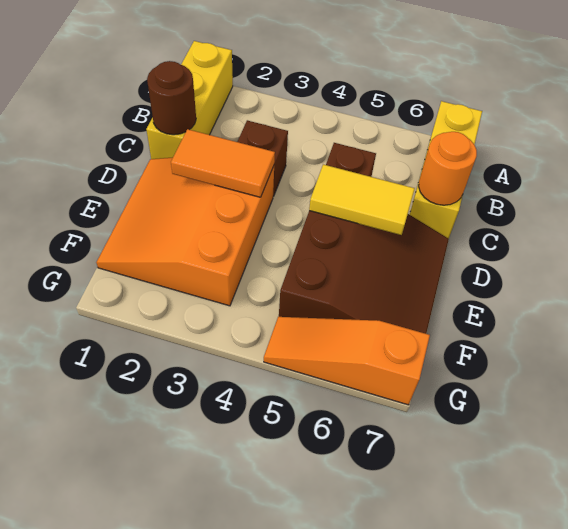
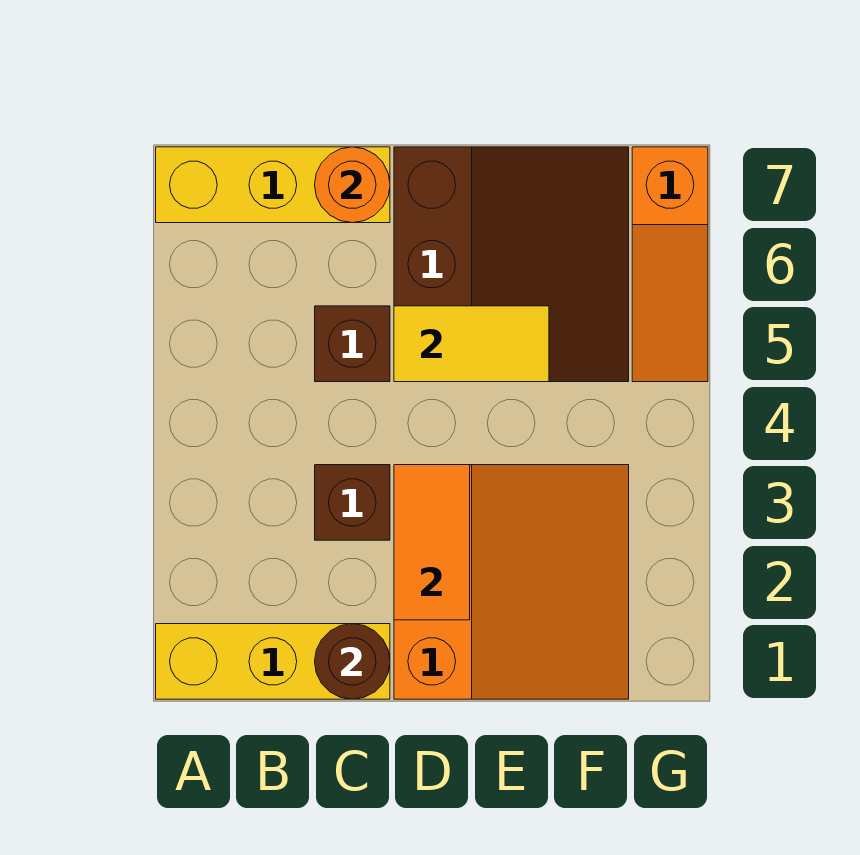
orange slope D1:F3 level 1 top 3 -> orange slope D1:F3 level 1 top D
brown slope D5:F7 level 1 top 5 -> brown slope D5:F7 level 1 top D
yellow tile D5:D6 level 2 -> yellow tile D5:E5 level 2

